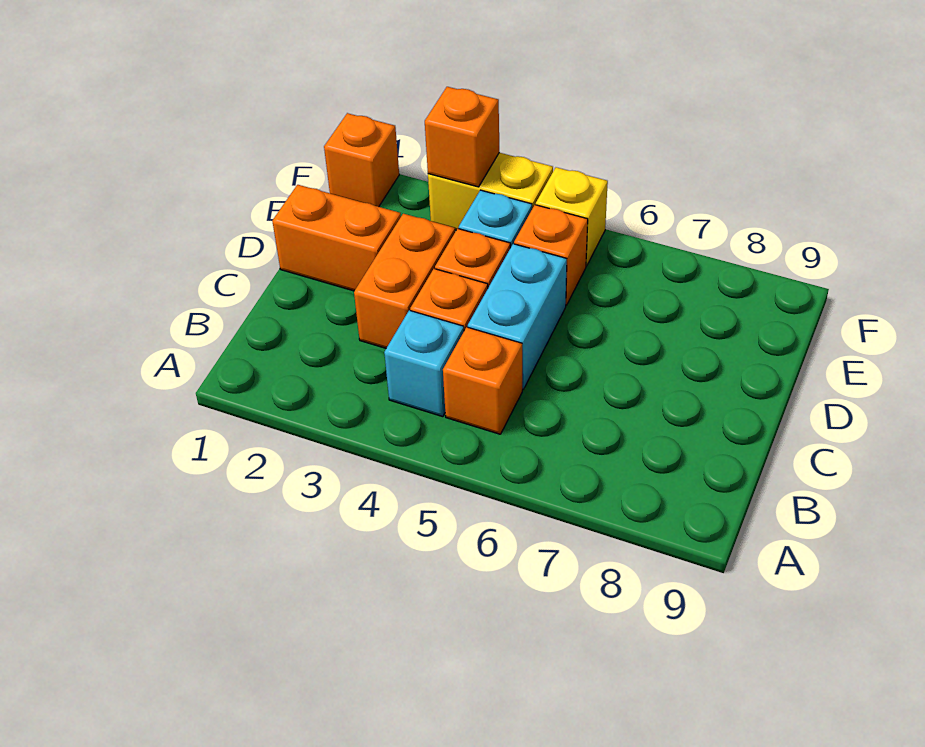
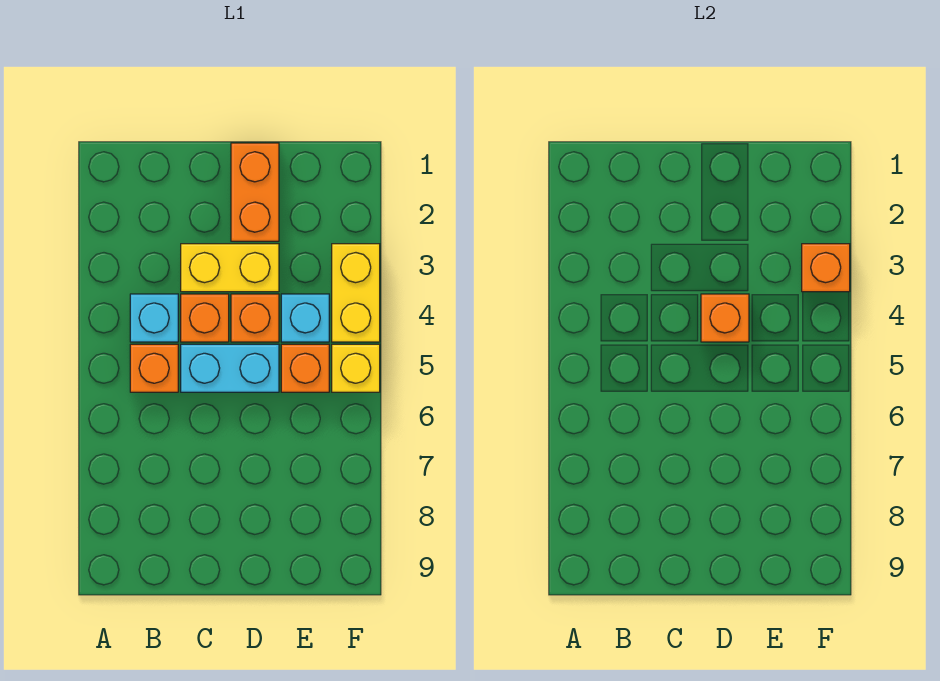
orange brick C3:D3 level 1 -> yellow brick C3:D3 level 1
orange brick F1 level 1 -> orange brick D4 level 2

